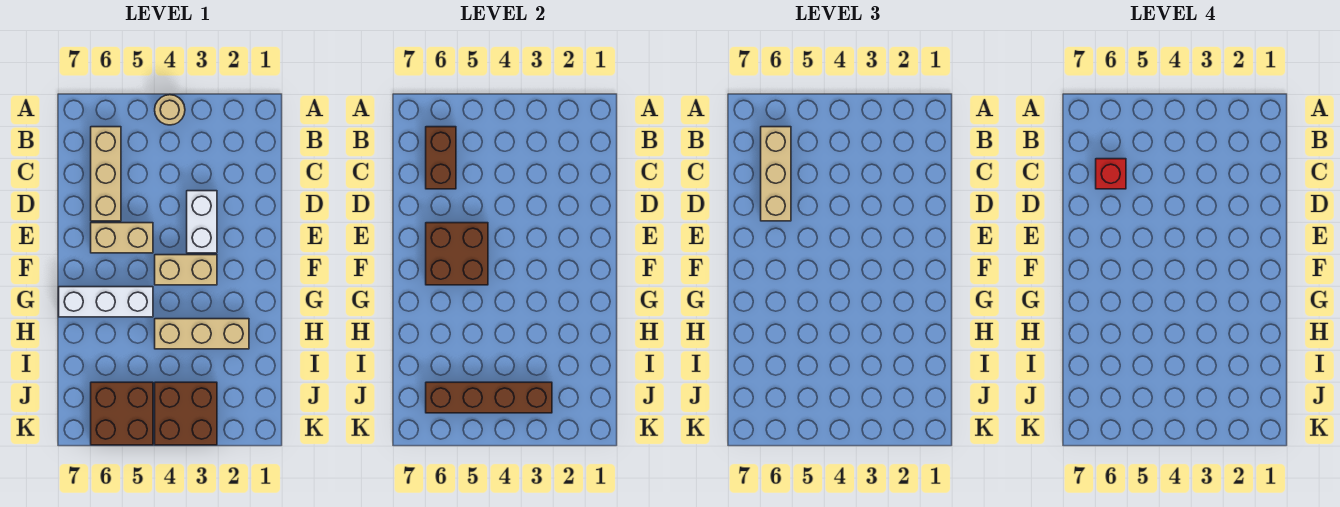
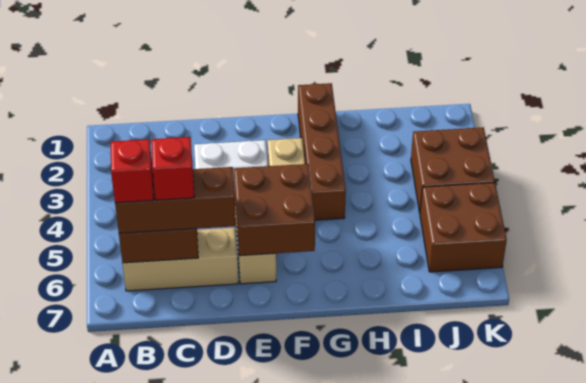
tan round brick A4 level 1 -> none
tan brick B6:D6 level 3 -> brown brick B6:D6 level 3
none -> red brick B6 level 4
white brick G5:G7 level 1 -> none
tan brick H2:H4 level 1 -> none
brown brick J3:J6 level 2 -> brown brick G1:G4 level 1

